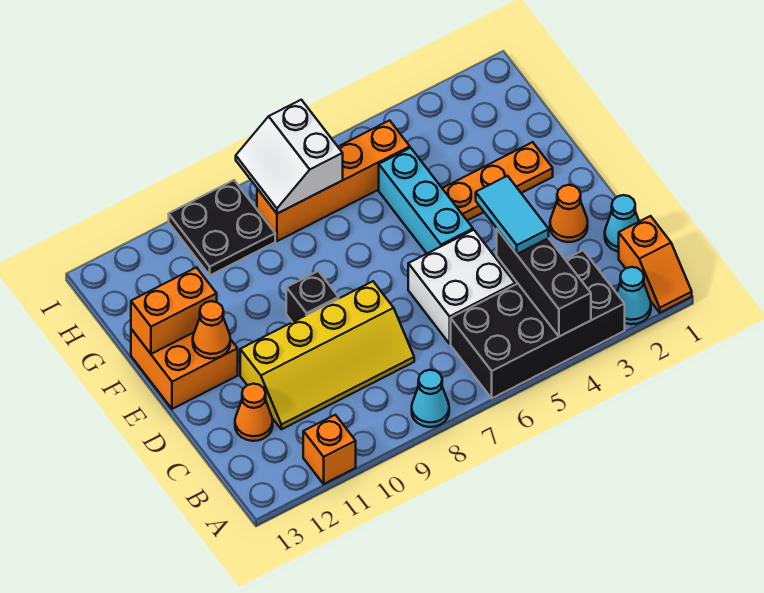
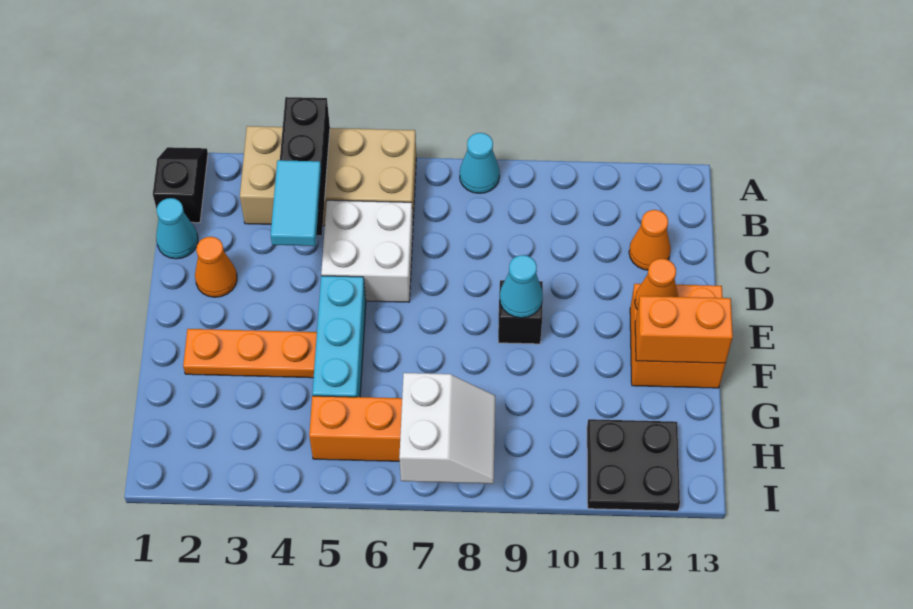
orange slope A1:B1 level 1 top B -> black slope A1:B1 level 1 top B
cyan cone A2 level 1 -> cyan cone E9 level 2
black brick A3:B6 level 1 -> tan brick A3:B6 level 1
orange brick A11 level 1 -> none
yellow slope C8:D11 level 1 top D -> none
black plate H9:I10 level 1 -> black plate H11:I12 level 1

